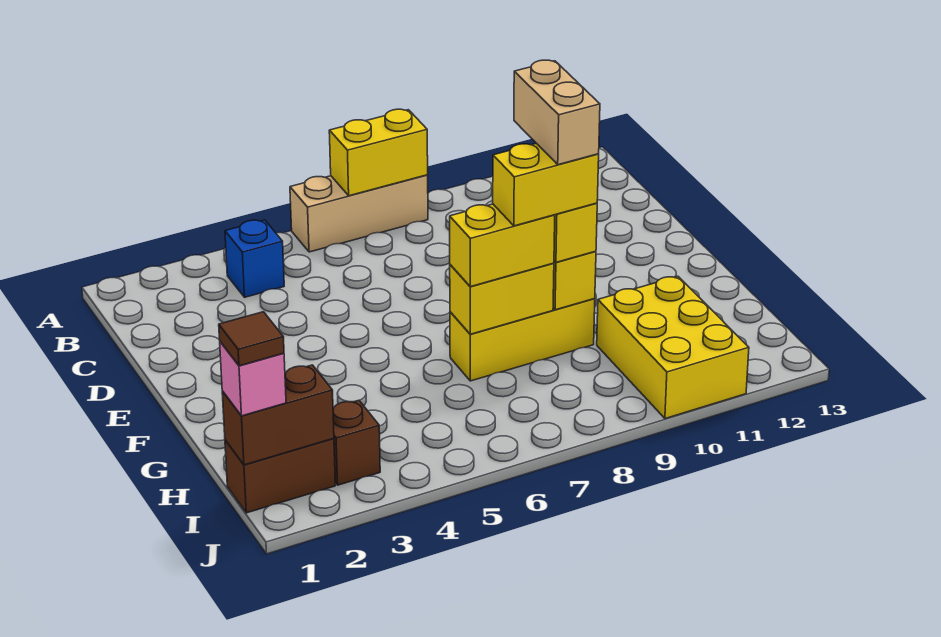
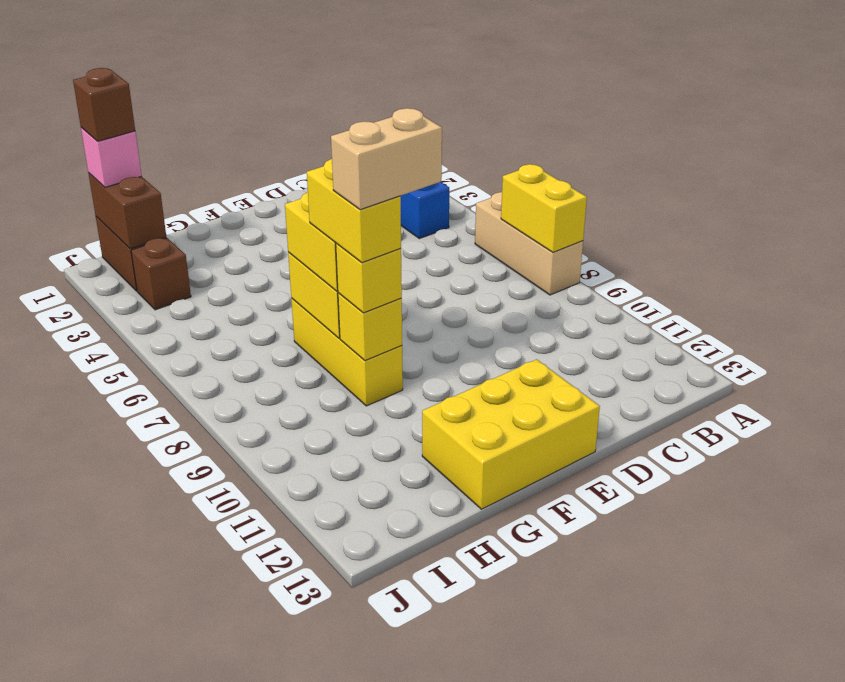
yellow brick H10:J11 level 1 -> yellow brick E12:G13 level 1
brown tile I1 level 4 -> brown brick I1 level 4

